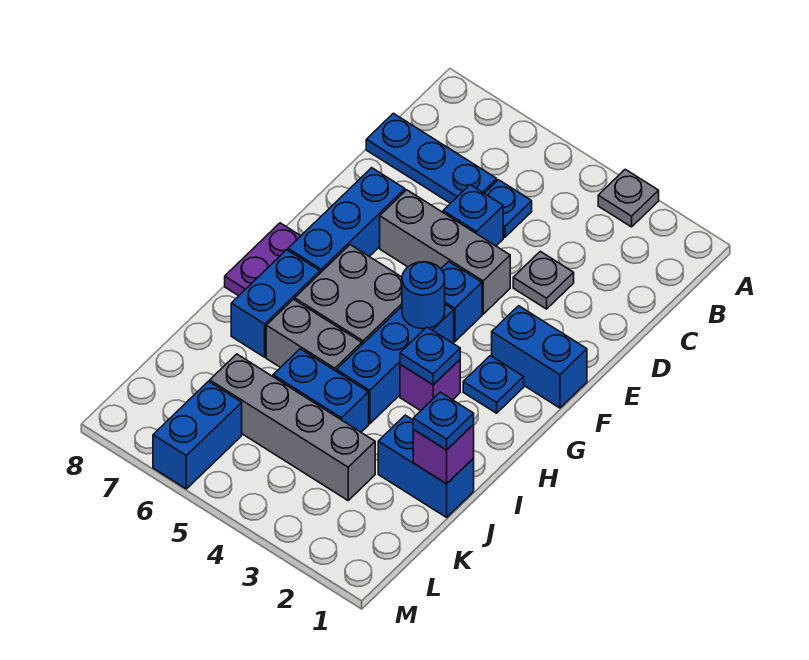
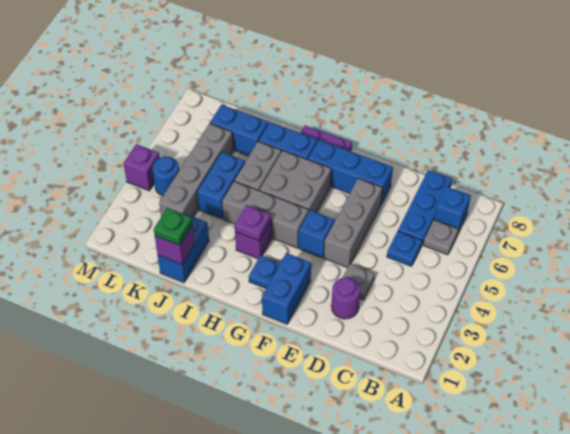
grey plate A3 level 1 -> grey plate B6 level 1
none -> purple round brick D2 level 1
blue brick D5 level 1 -> blue brick B7 level 1
blue brick G4:I4 level 1 -> grey brick G4:I4 level 1
blue round brick G4 level 2 -> blue round brick L4 level 1
blue plate H3 level 2 -> purple plate H3 level 2
blue plate J1 level 3 -> green plate J1 level 3
blue brick L6:M6 level 1 -> blue brick J7:K7 level 1
none -> purple brick M4 level 1

